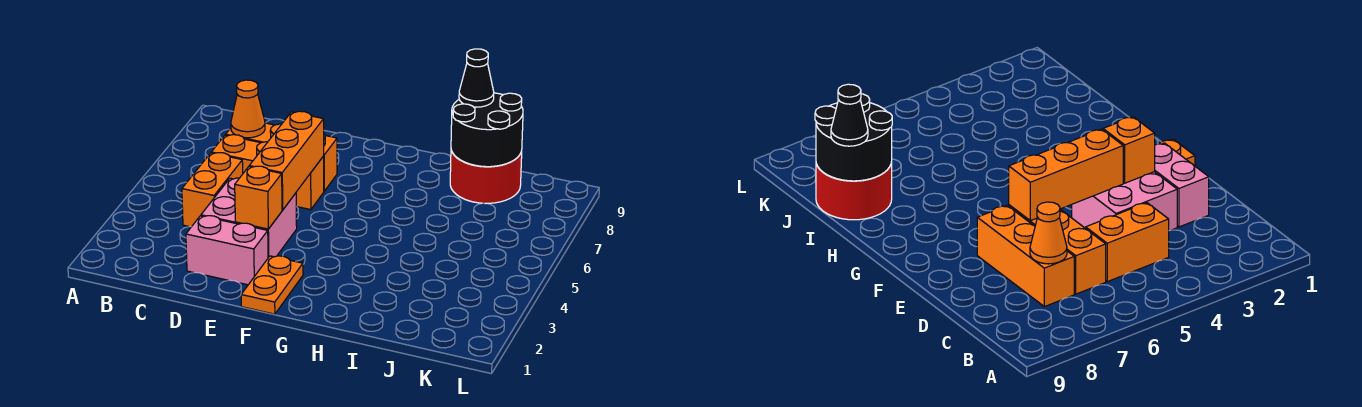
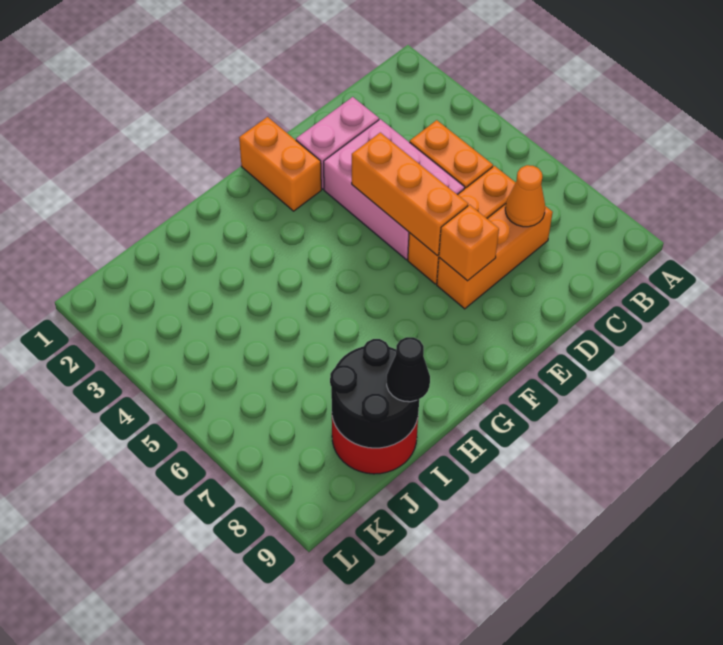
pink brick D3:E4 level 1 -> pink brick D3:E5 level 1
orange brick E3 level 2 -> orange brick E7 level 2
orange plate F1:F2 level 1 -> orange brick F1:F2 level 1

